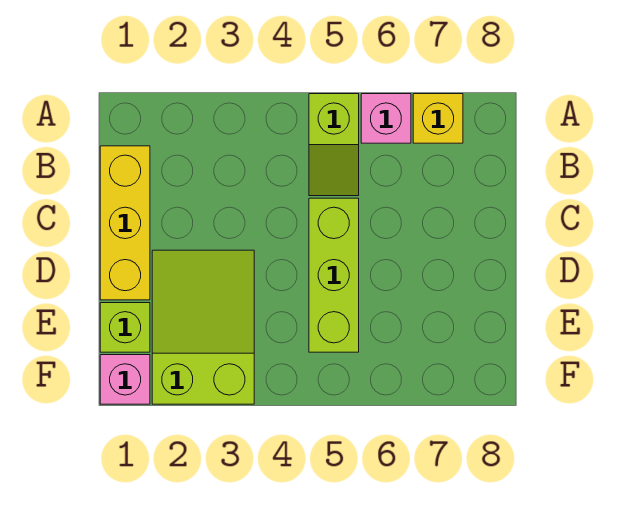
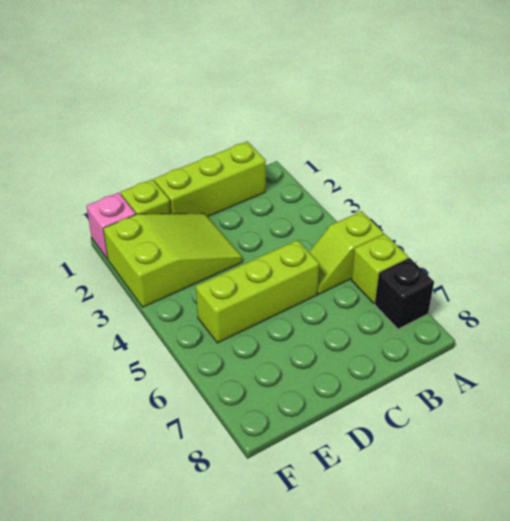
pink brick A6 level 1 -> lime brick A6 level 1
yellow brick A7 level 1 -> black brick A7 level 1
yellow brick B1:D1 level 1 -> lime brick B1:D1 level 1

